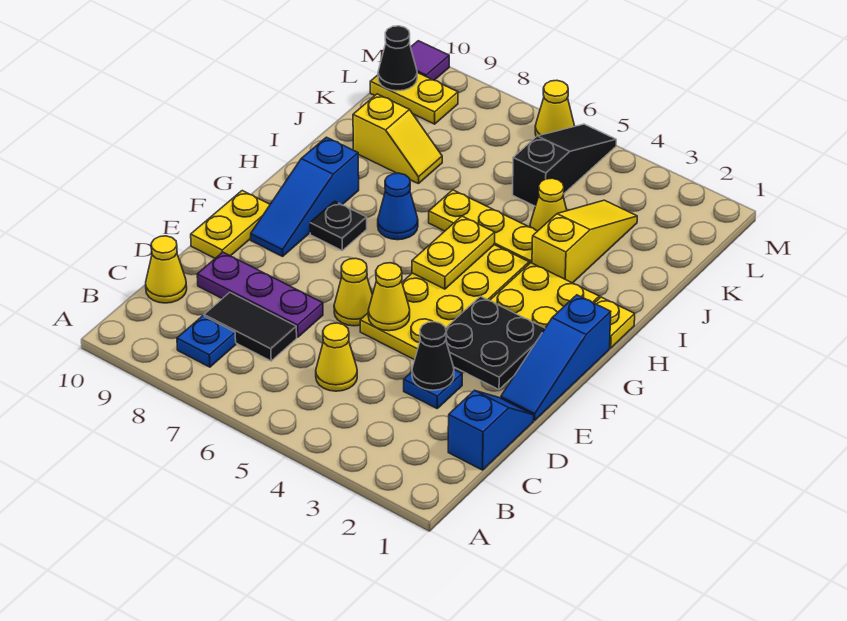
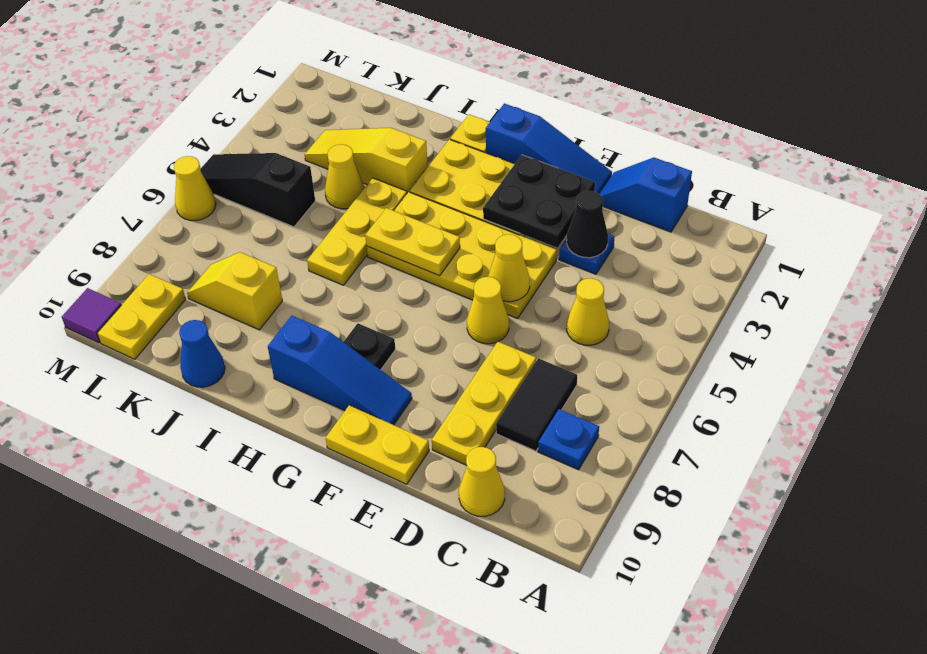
purple plate D7:D9 level 1 -> yellow plate D7:D9 level 1
blue cone H7 level 1 -> blue cone J10 level 1
yellow slope J8:J9 level 1 top 9 -> yellow slope J8:K8 level 1 top J
black cone L10 level 2 -> none

